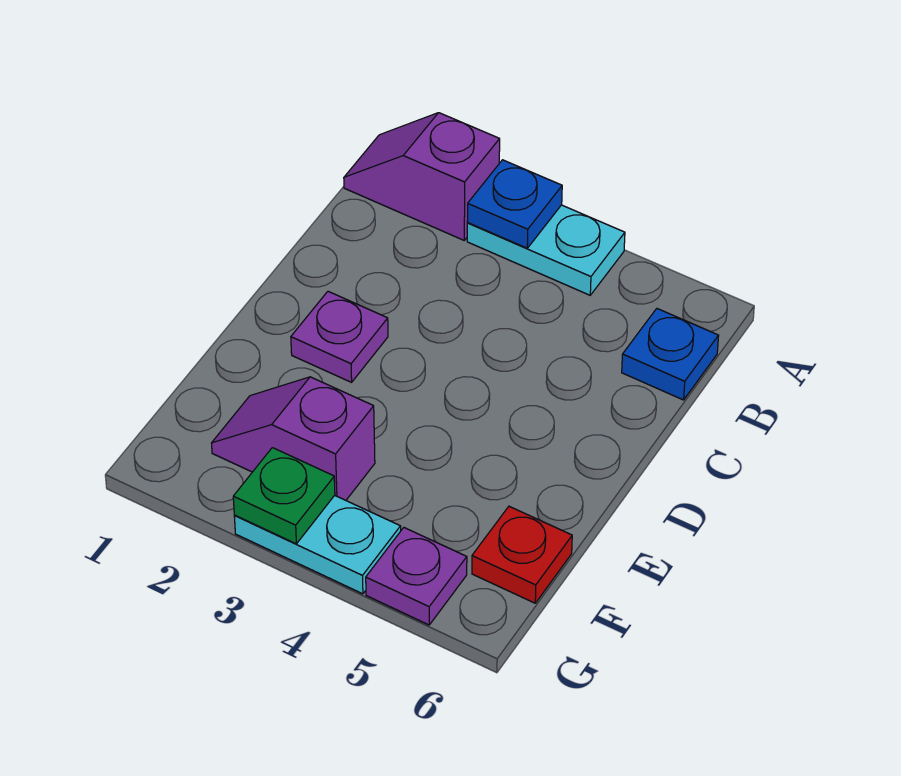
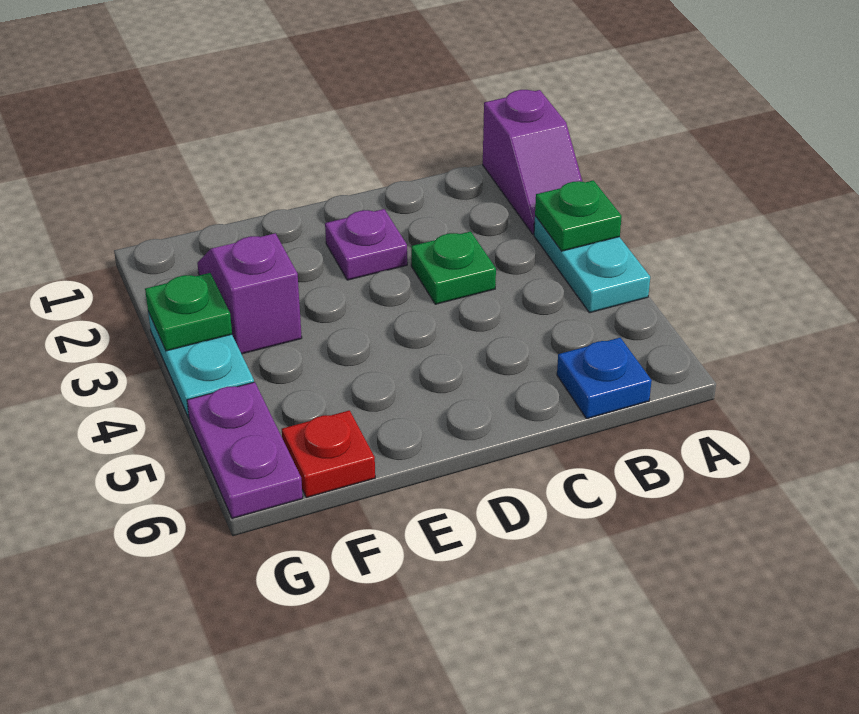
purple slope A1:A2 level 1 top 2 -> purple slope A1:A2 level 1 top 1
blue plate A3 level 2 -> green plate A3 level 2
none -> green plate C3 level 1
purple plate G5 level 1 -> purple plate G5:G6 level 1

